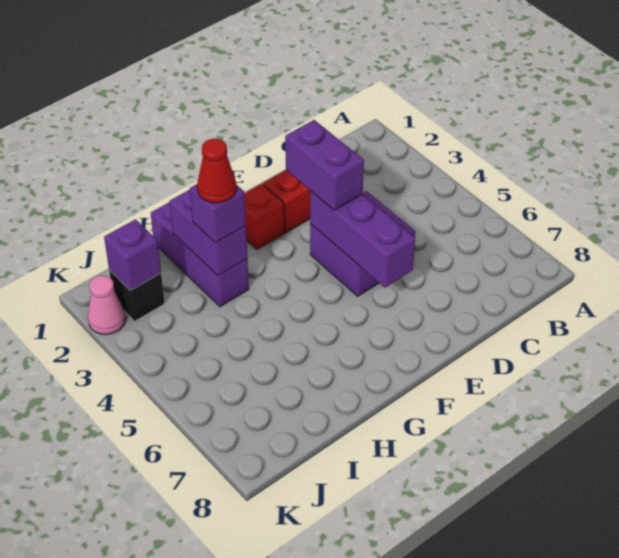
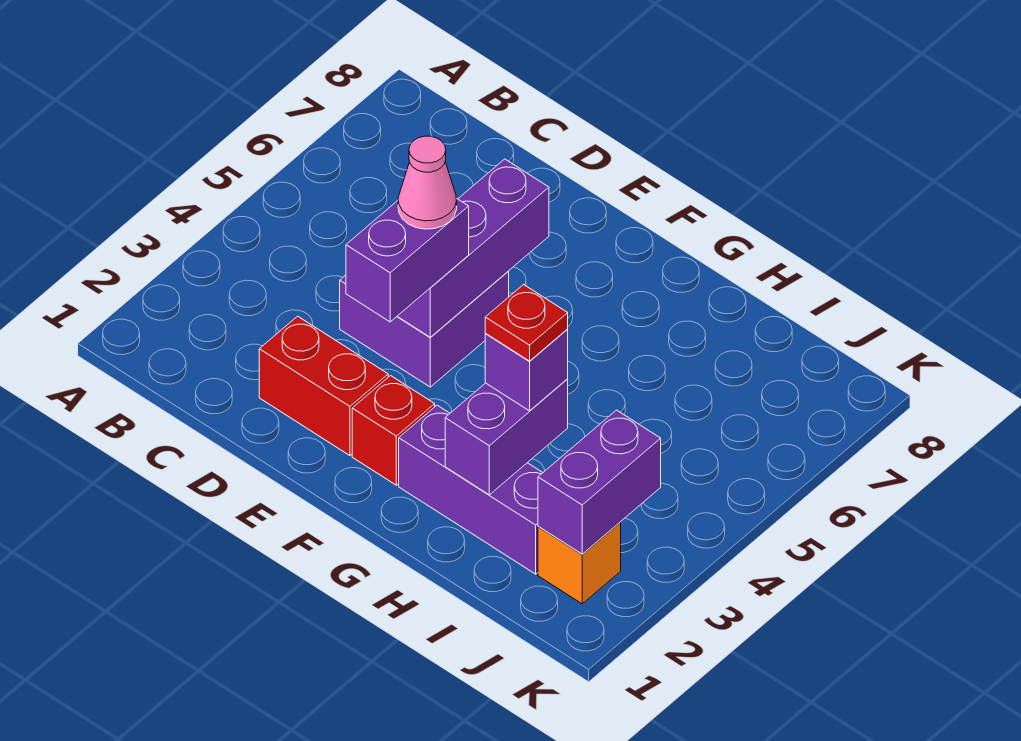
purple brick H1:H3 level 1 -> purple brick G2:I2 level 1
red cone H3 level 4 -> red plate H3 level 4
black brick J2 level 1 -> orange brick J2 level 1
purple brick J2 level 2 -> purple brick J2:J3 level 2
pink cone K2 level 1 -> pink cone E4 level 4

